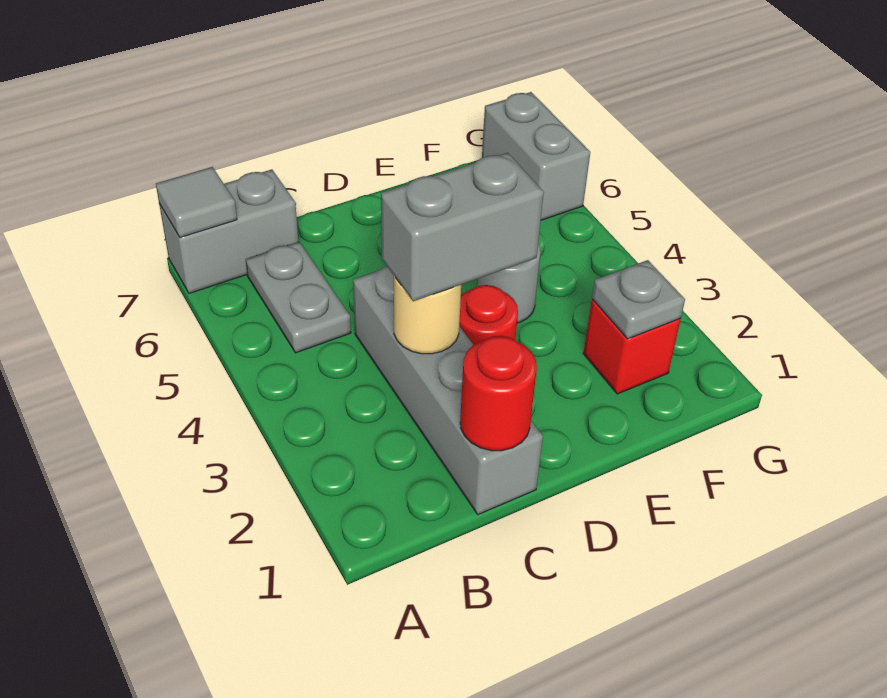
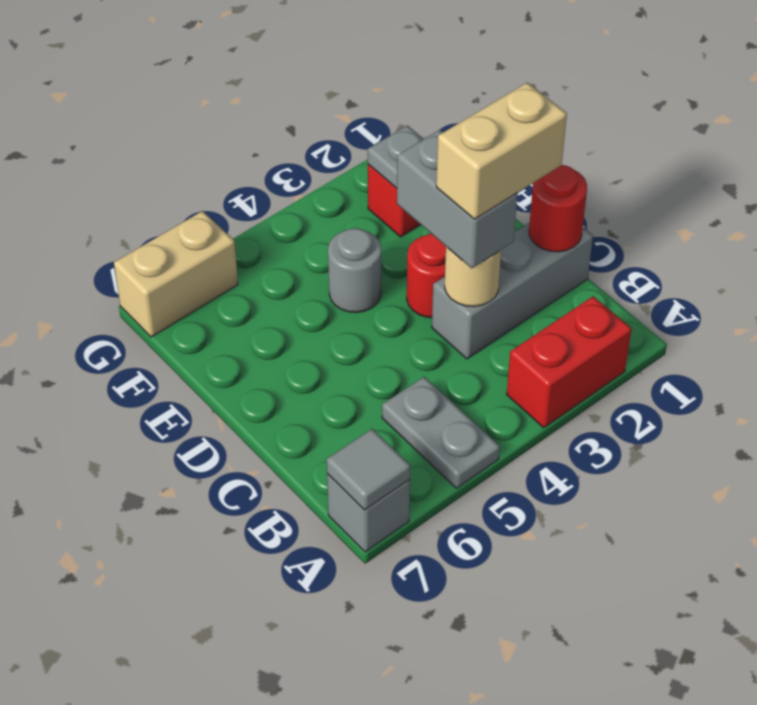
none -> red brick A2:A3 level 1
grey brick A7:B7 level 1 -> grey brick A7 level 1
grey plate B5:B6 level 1 -> grey plate A5:B5 level 1
grey brick C1:C4 level 1 -> grey brick C1:C3 level 1
none -> tan brick C2:C3 level 4
grey brick G6:G7 level 1 -> tan brick G6:G7 level 1

